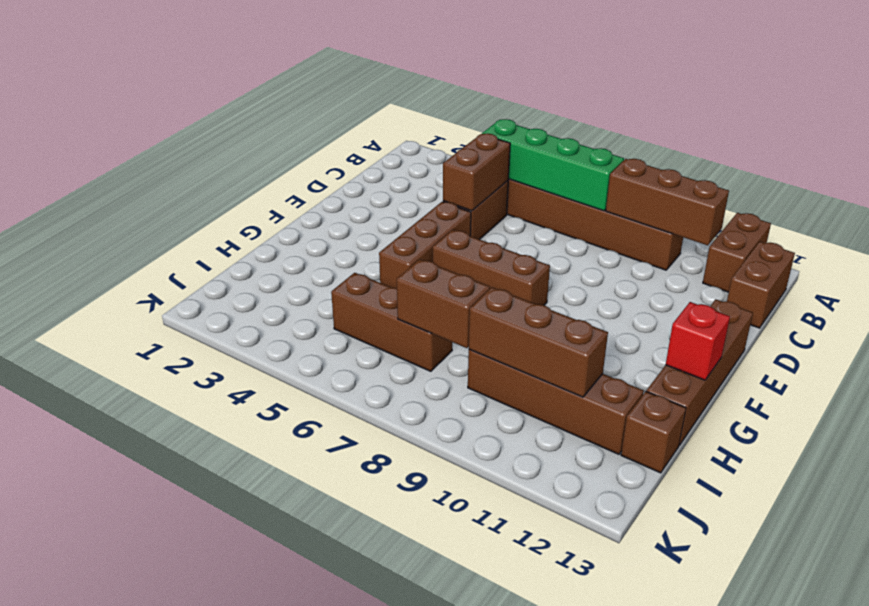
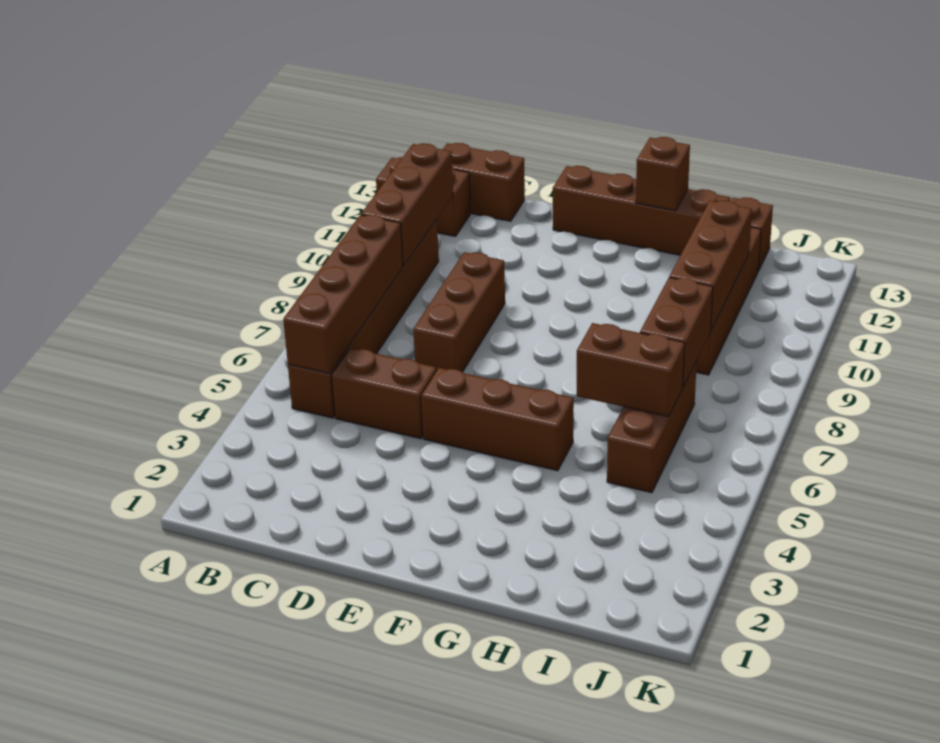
green brick B5:B8 level 2 -> brown brick B5:B8 level 2
brown brick C5:D5 level 2 -> brown brick H6:I6 level 2
brown brick F6:F8 level 1 -> brown brick D7:D9 level 1
red brick G13 level 2 -> brown brick G13 level 2

